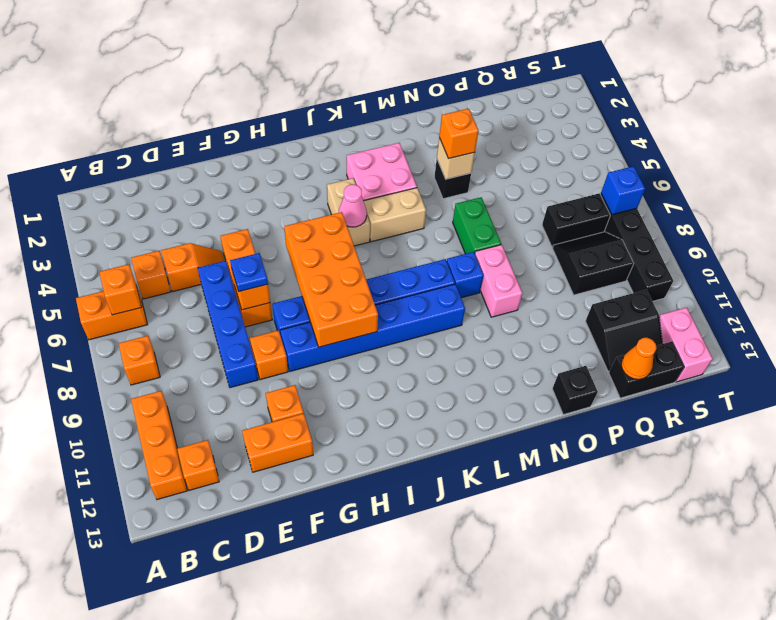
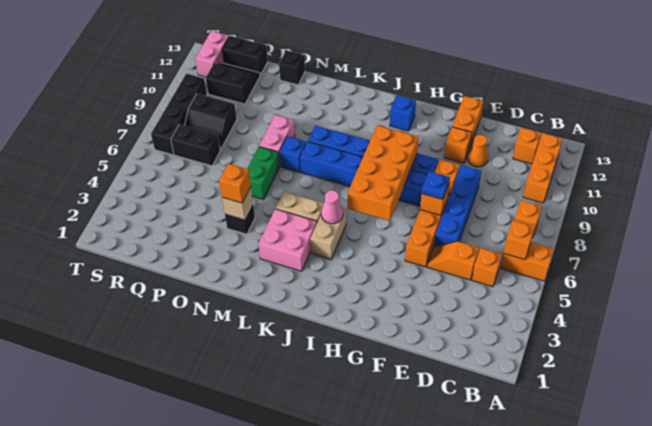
orange brick E12:F12 level 1 -> orange brick F12:F13 level 1
orange cone Q13 level 2 -> orange cone E11 level 1
blue brick S7 level 2 -> blue brick I12 level 1

